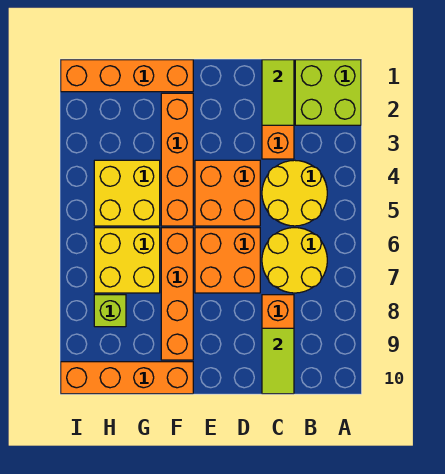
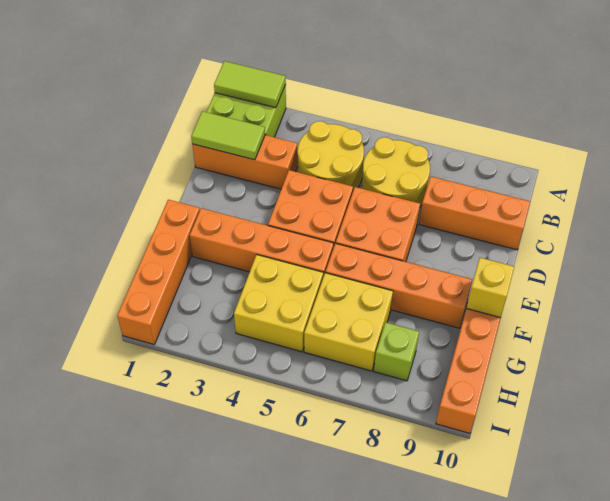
lime tile C9:C10 level 2 -> lime tile A1:A2 level 2
none -> yellow brick F10 level 2

